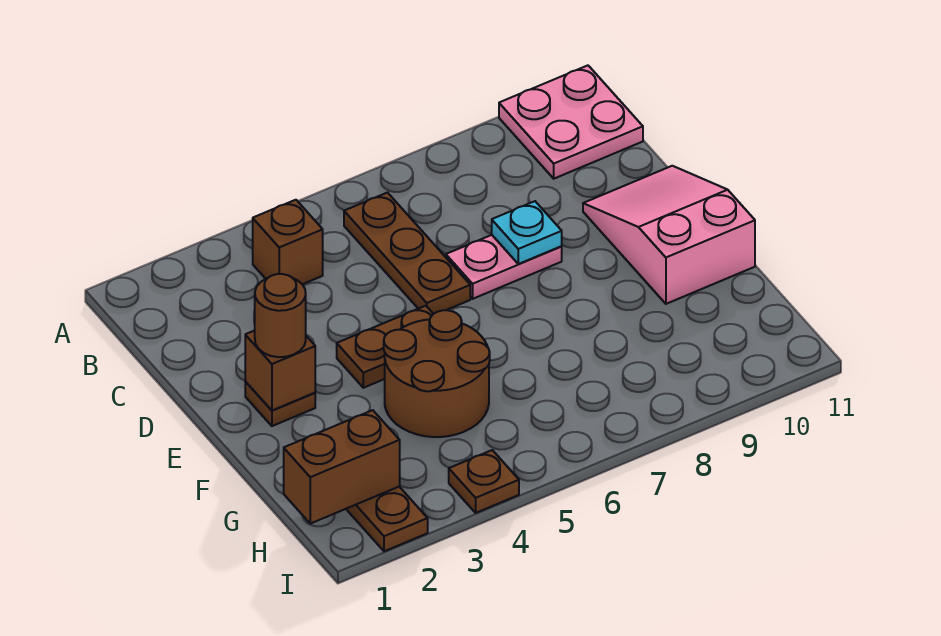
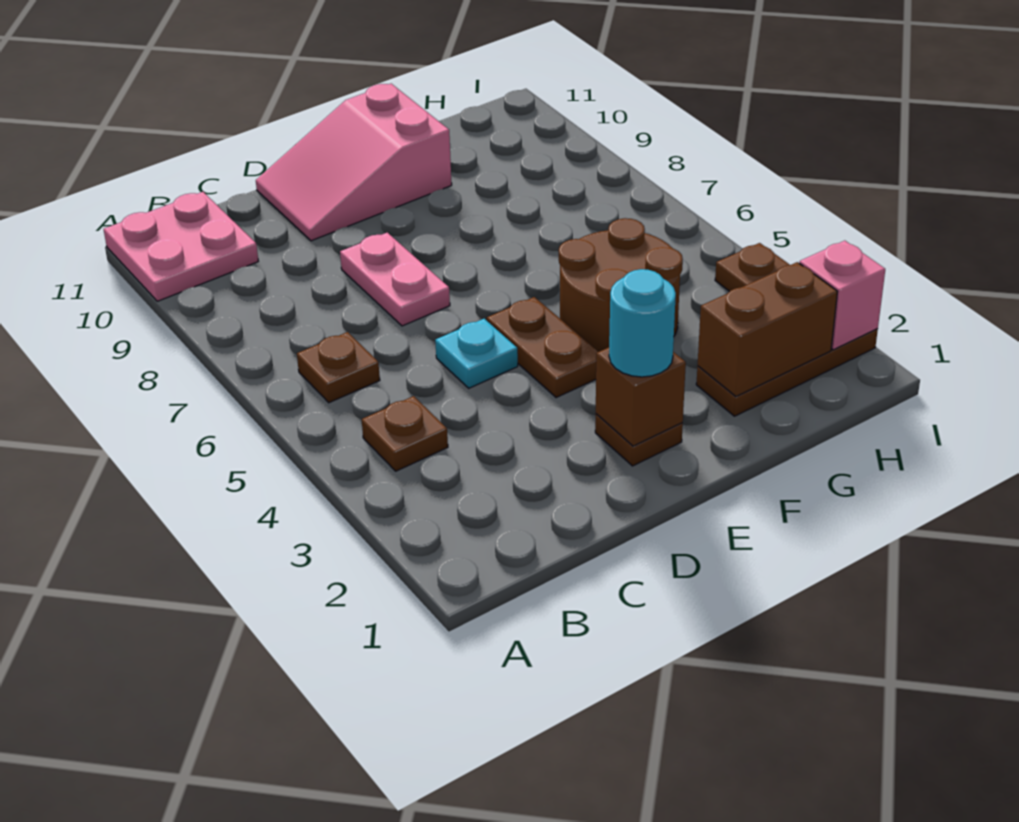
brown brick B4 level 1 -> brown plate B4 level 1
brown plate B6:D6 level 1 -> brown plate B6 level 1
cyan plate D8 level 2 -> cyan plate D5 level 1
brown round brick E2 level 3 -> cyan round brick E2 level 3
brown brick H1:H2 level 2 -> brown brick G2:H2 level 2
none -> pink brick I2 level 2

